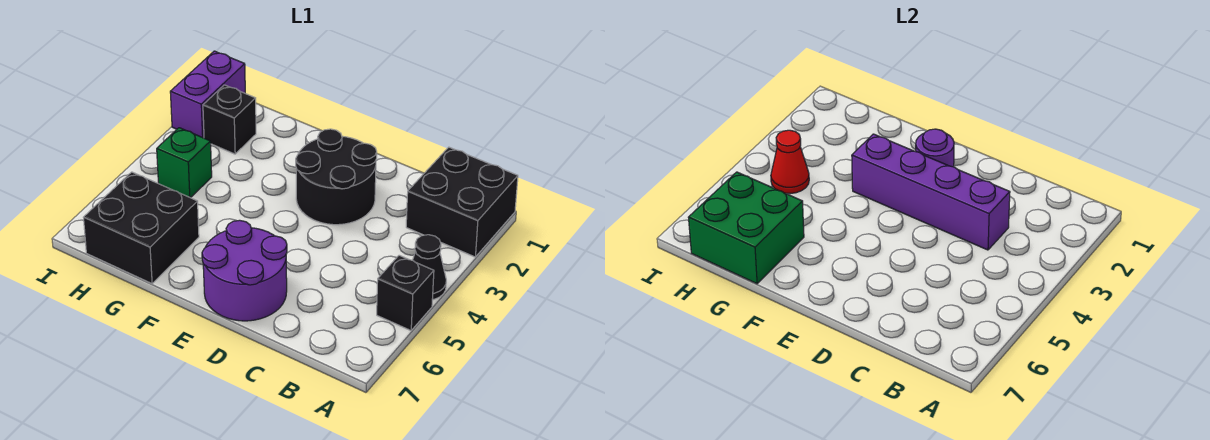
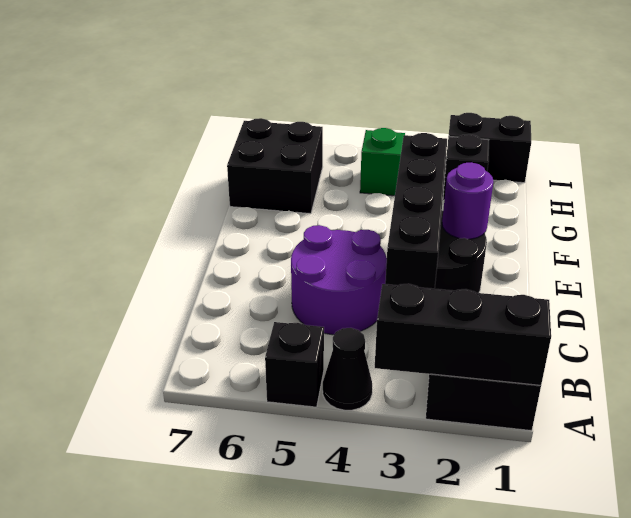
none -> black brick A1:A3 level 2
purple brick C3:F3 level 2 -> black brick C3:F3 level 2
purple round brick D6:E7 level 1 -> purple round brick C4:D5 level 1
green brick G6:H7 level 2 -> none
red cone H4 level 2 -> none
purple brick I1:I2 level 1 -> black brick I1:I2 level 1

